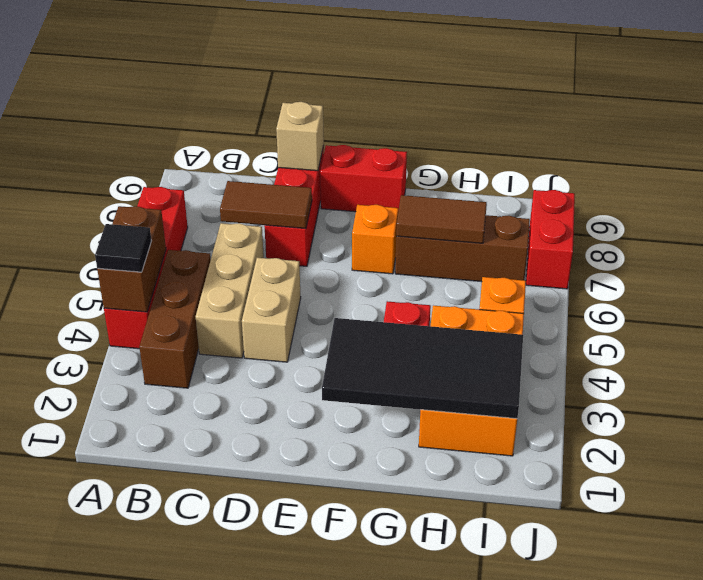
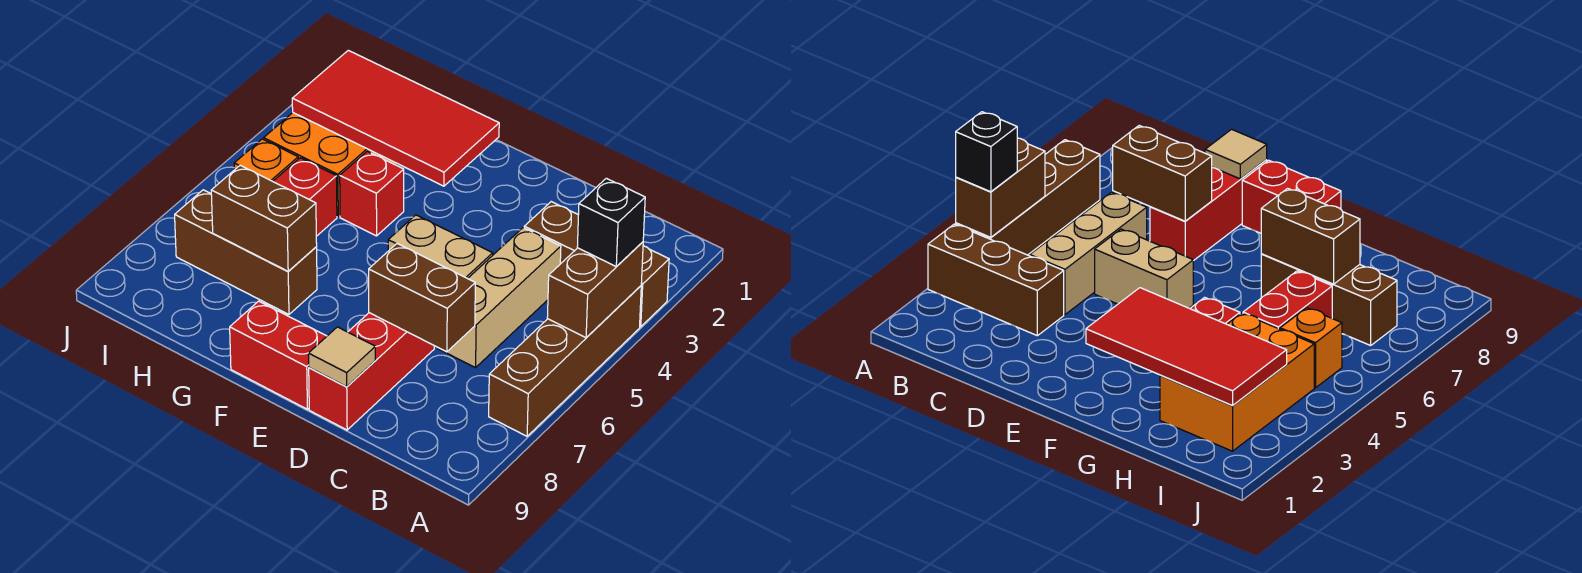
red brick A4:A7 level 1 -> brown brick A4:A7 level 1
black tile A4 level 3 -> black brick A4 level 3
brown brick B3:B5 level 1 -> brown brick A3:C3 level 1
brown tile C7:D7 level 2 -> brown brick C7:D7 level 2
tan brick D4:D5 level 1 -> tan brick D5:E5 level 1
tan brick D9 level 2 -> tan tile D9 level 2
black tile F2:I3 level 2 -> red tile F2:I3 level 2
orange brick F7 level 1 -> none
brown tile G7:H7 level 2 -> brown brick G7:H7 level 2
red brick J7:J8 level 1 -> red brick H5:H6 level 1

